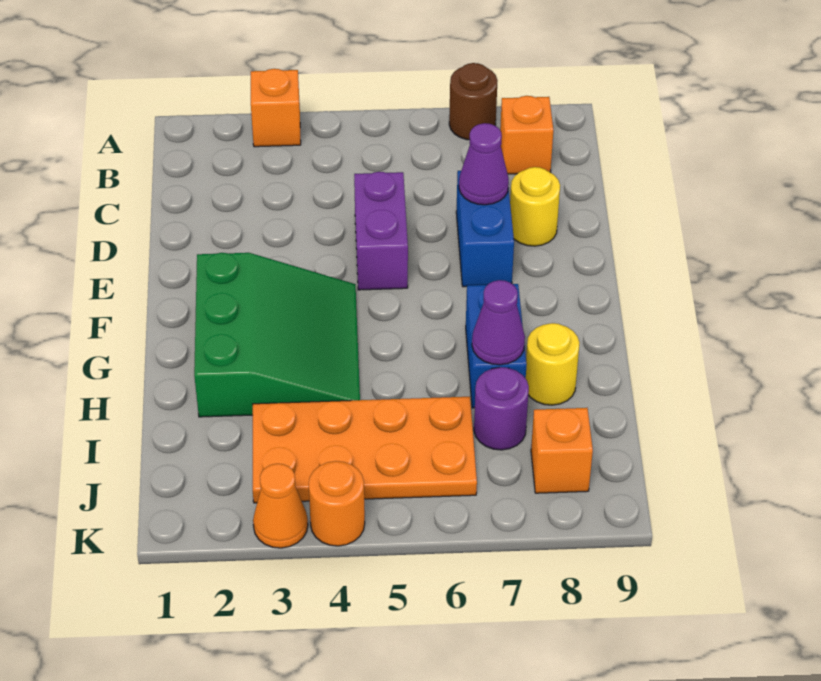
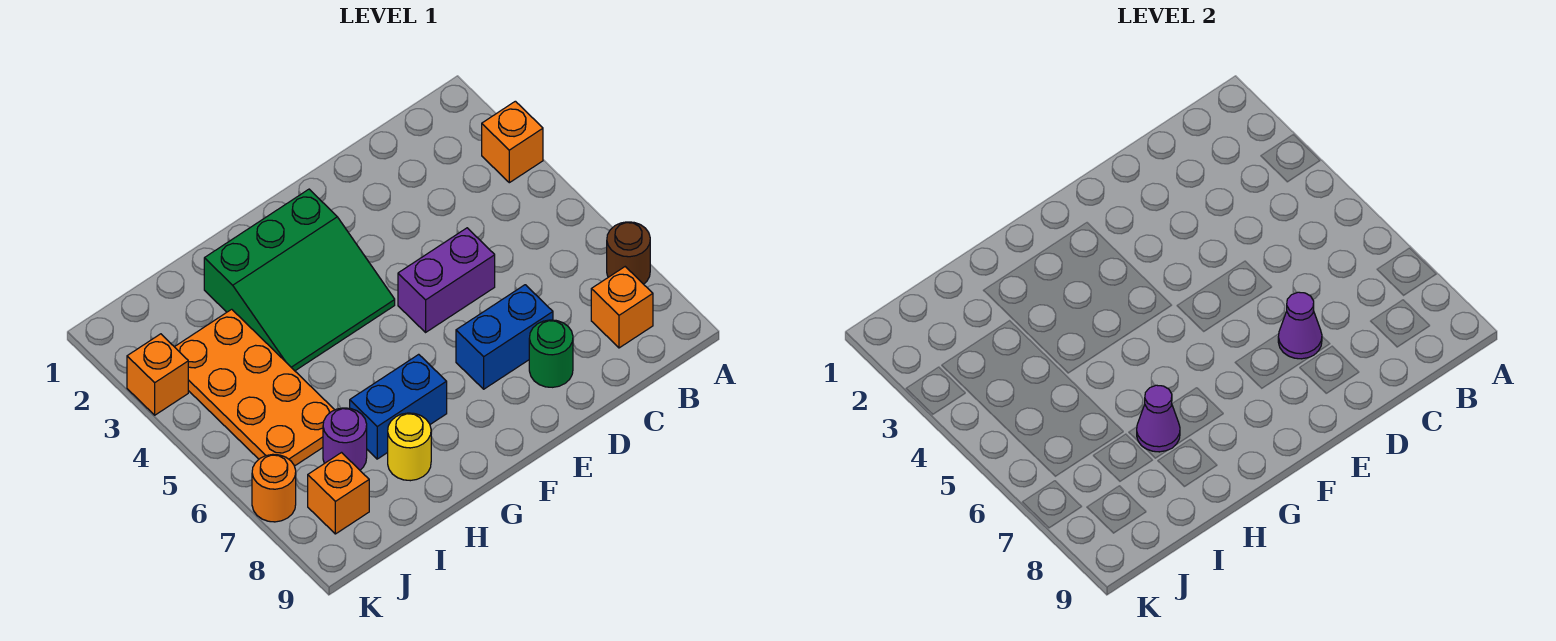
yellow round brick D8 level 1 -> green round brick D8 level 1
orange cone K3 level 1 -> orange brick K3 level 1
orange round brick K4 level 1 -> orange round brick K7 level 1

